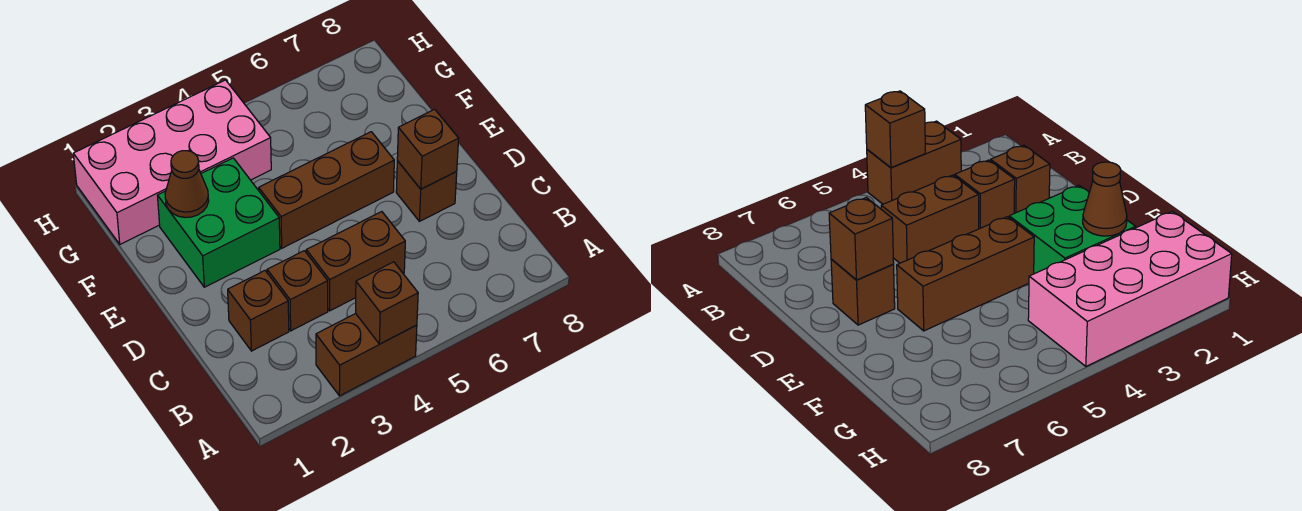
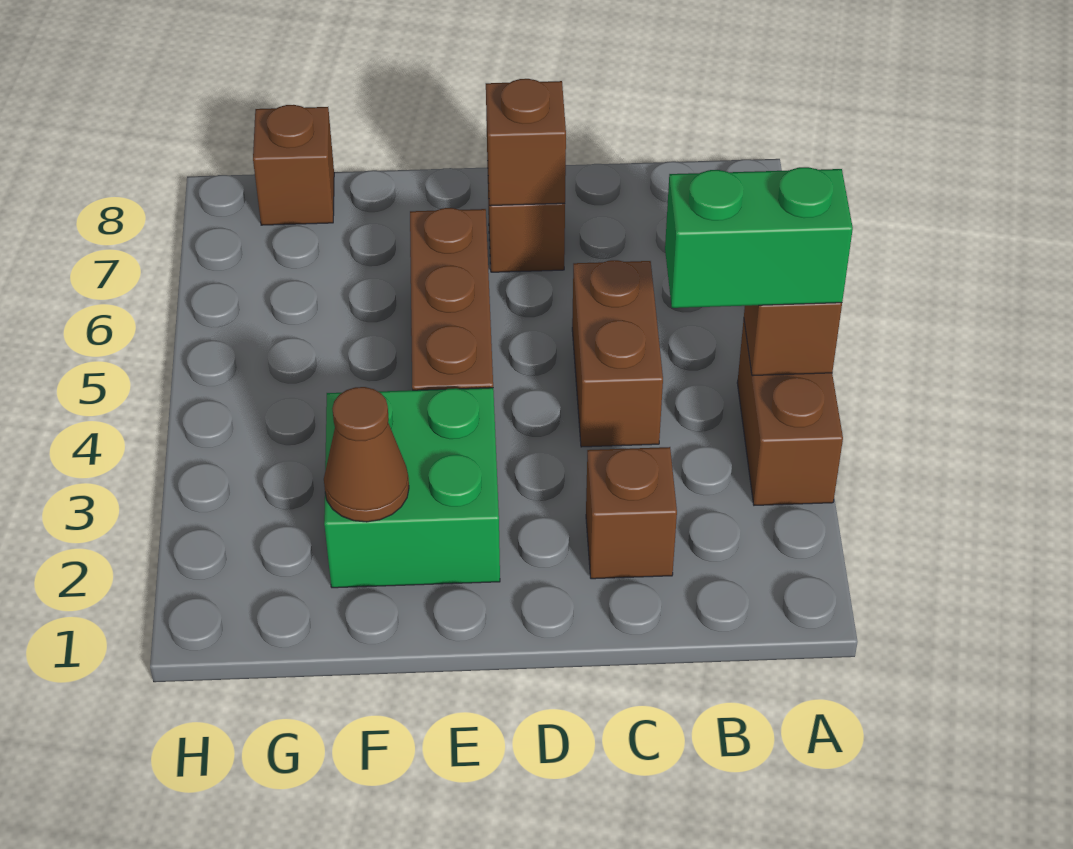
none -> green brick A4:B4 level 3
brown brick C3 level 1 -> brown brick G8 level 1
pink brick G1:H4 level 1 -> none

